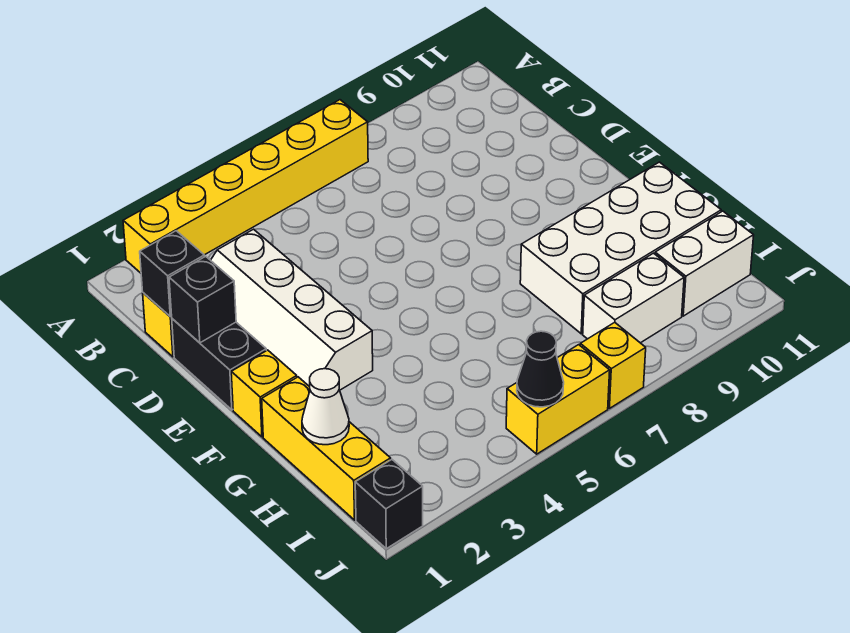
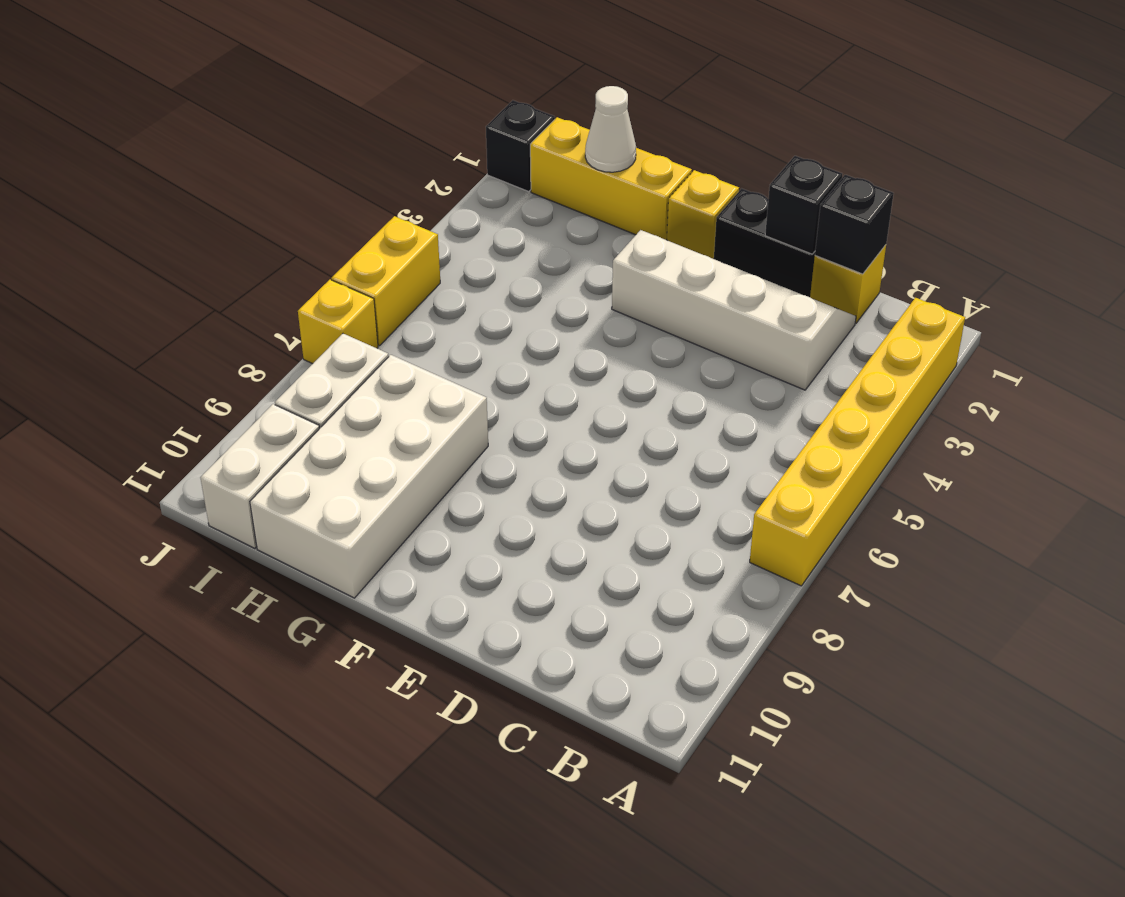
black cone J5 level 2 -> none

